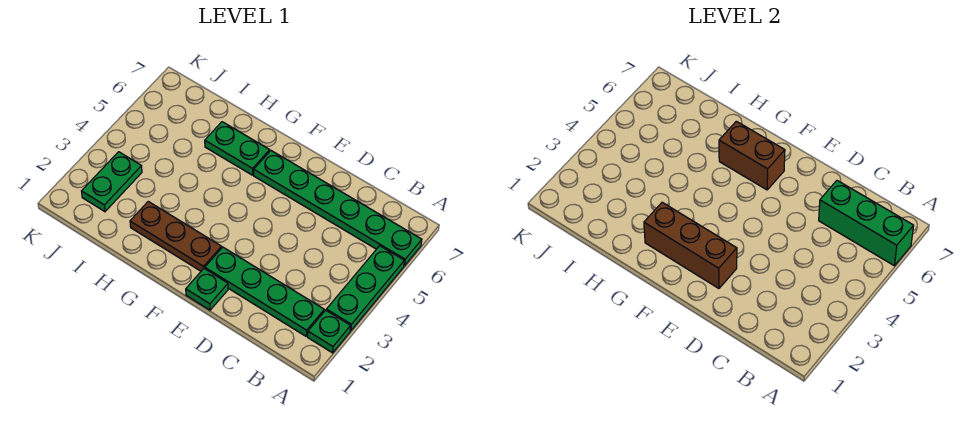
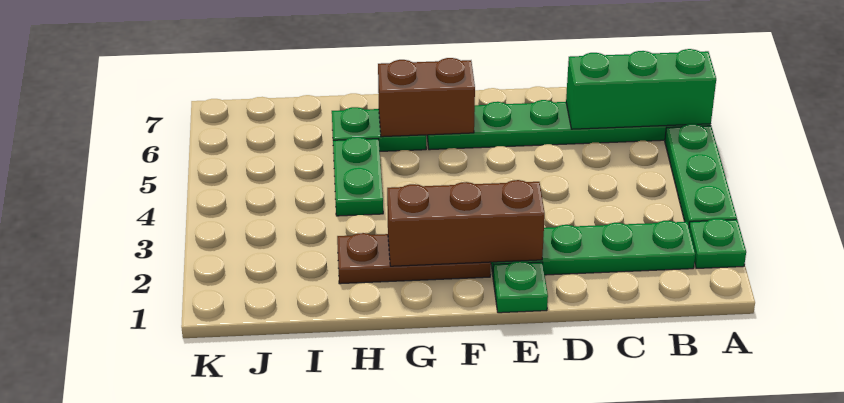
green plate J2:J3 level 1 -> green plate H4:H5 level 1

